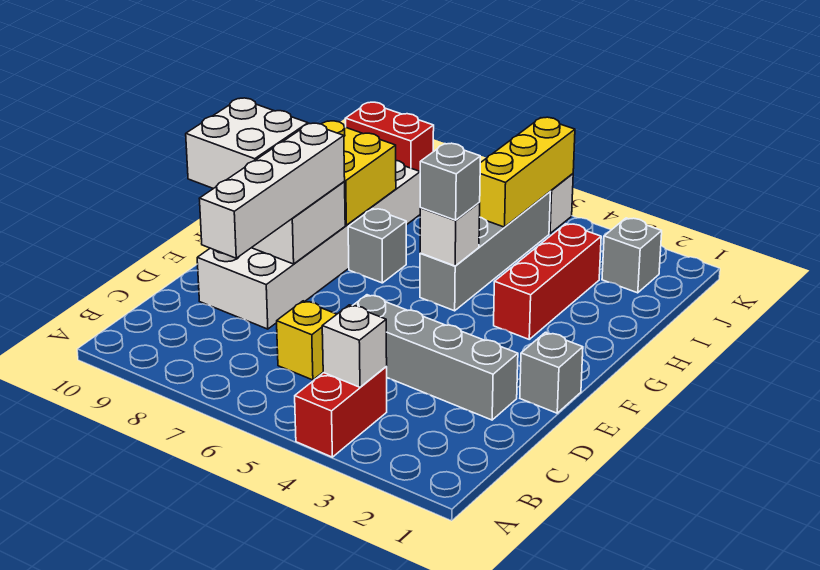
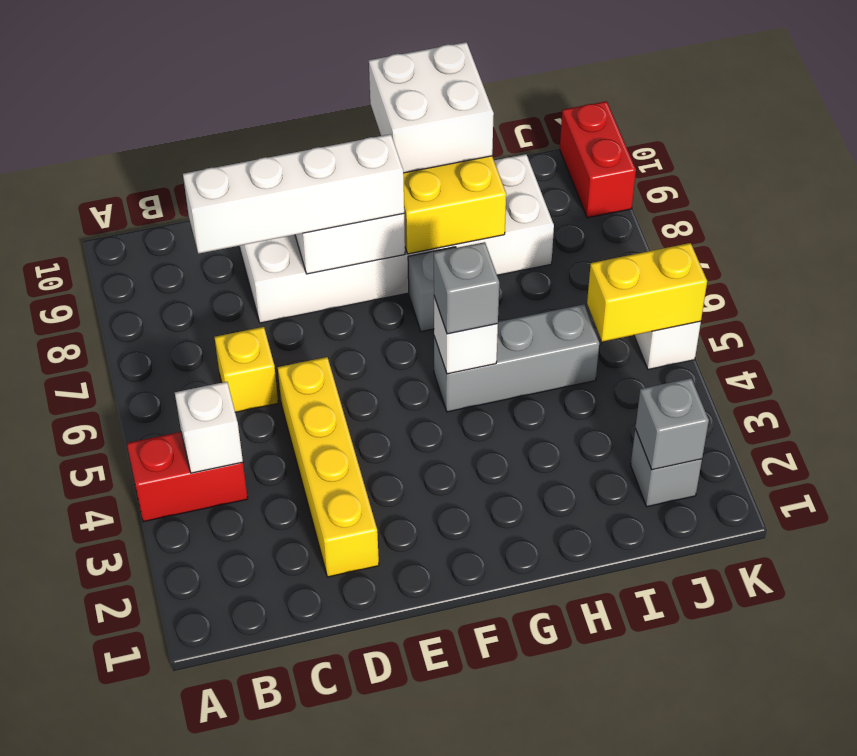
grey brick D2:D5 level 1 -> yellow brick D2:D5 level 1
grey brick E1 level 1 -> grey brick J2 level 2
white brick E9:F10 level 3 -> white brick G9:H10 level 3
red brick G3:I3 level 1 -> none
grey brick G5:J5 level 1 -> grey brick G5:I5 level 1
yellow brick I5:K5 level 2 -> yellow brick J5:K5 level 2

